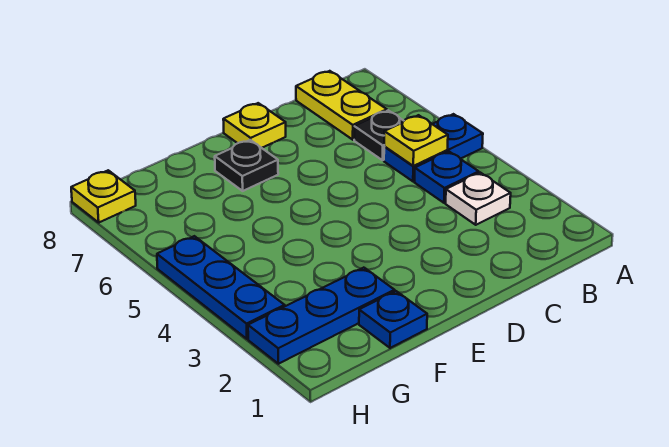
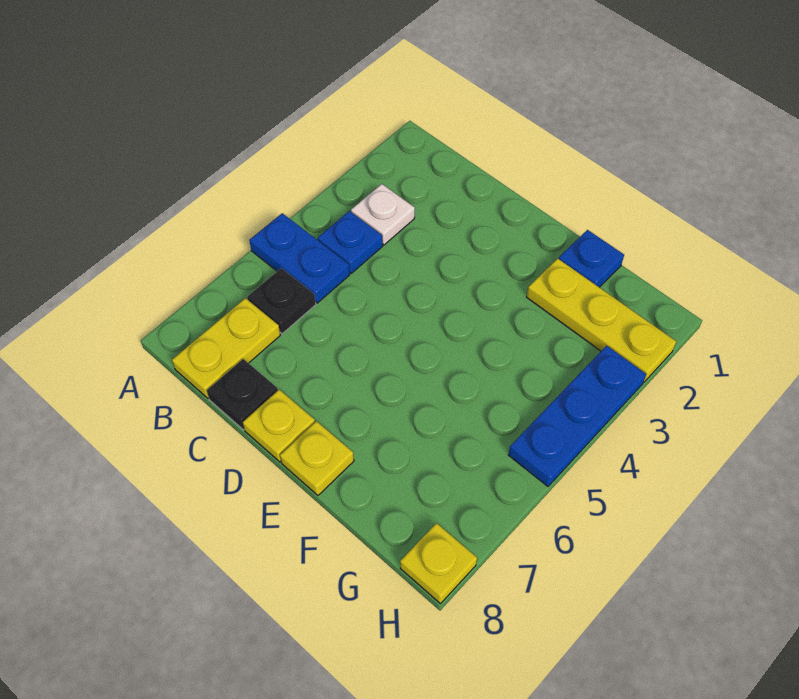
yellow plate B5 level 2 -> yellow plate E8 level 1
black plate E7 level 1 -> black plate C8 level 1
blue plate F2:H2 level 1 -> yellow plate F2:H2 level 1

